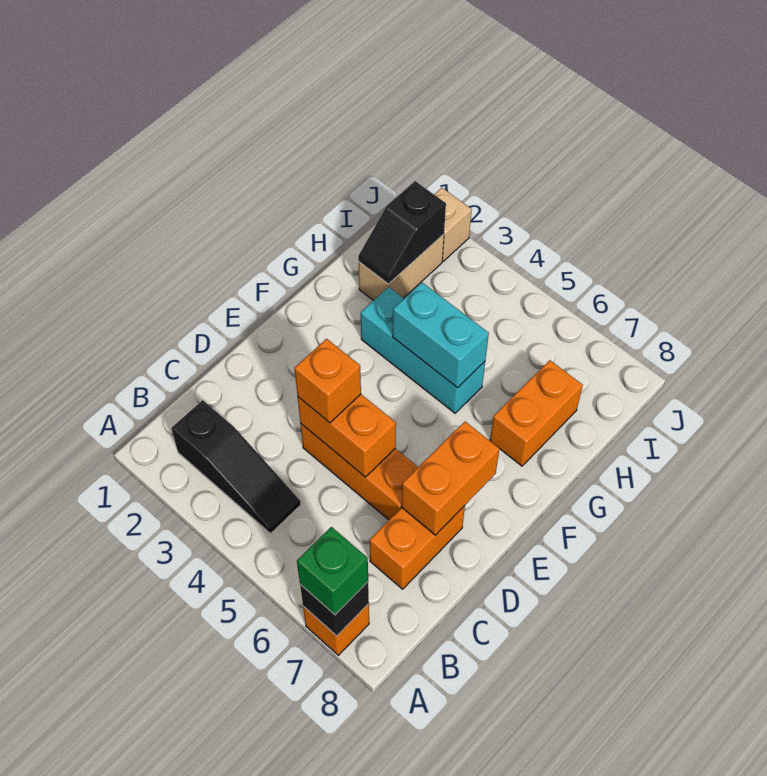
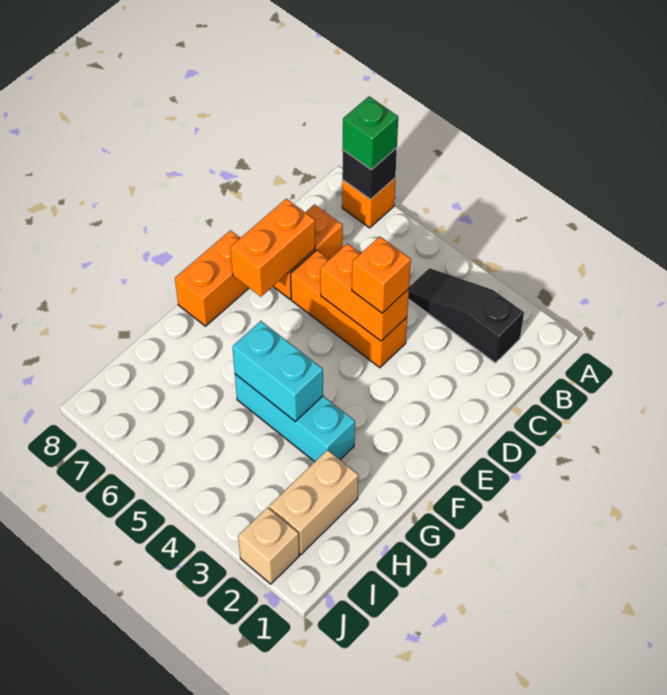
orange brick G7:H7 level 1 -> orange brick E8:F8 level 1
black slope H2:I2 level 2 top I -> none

